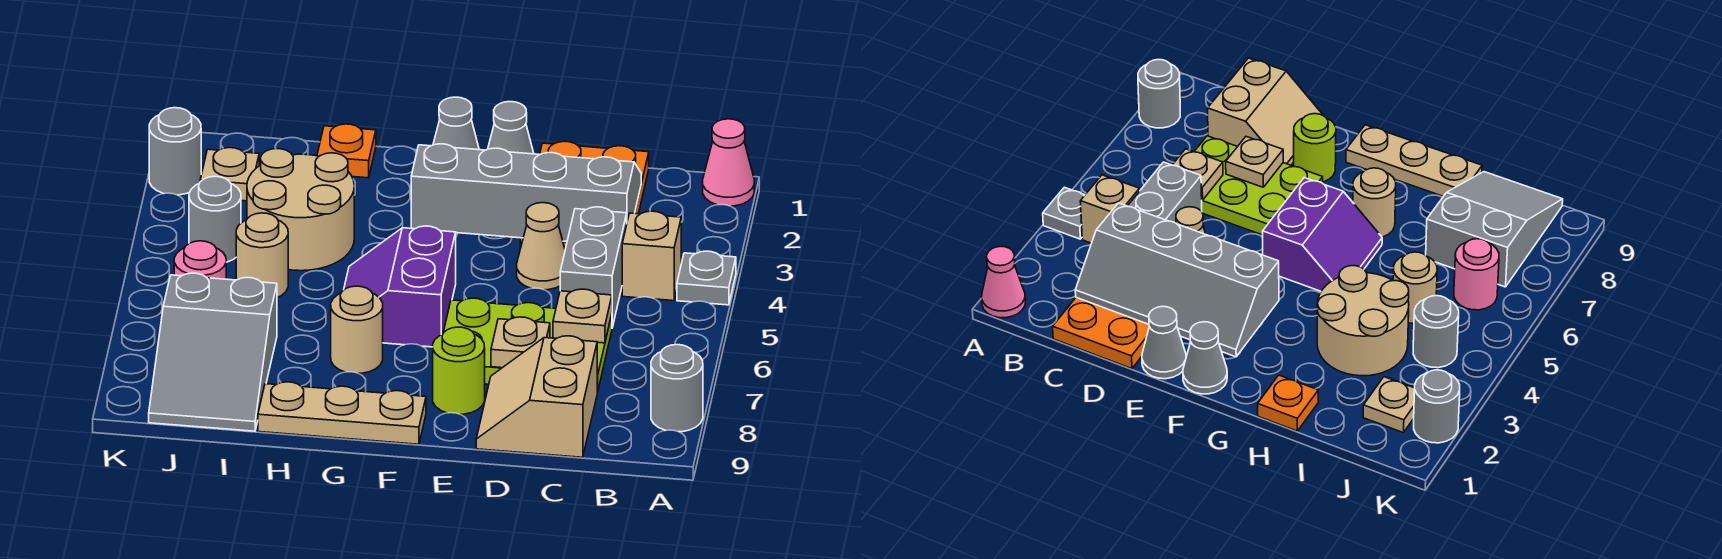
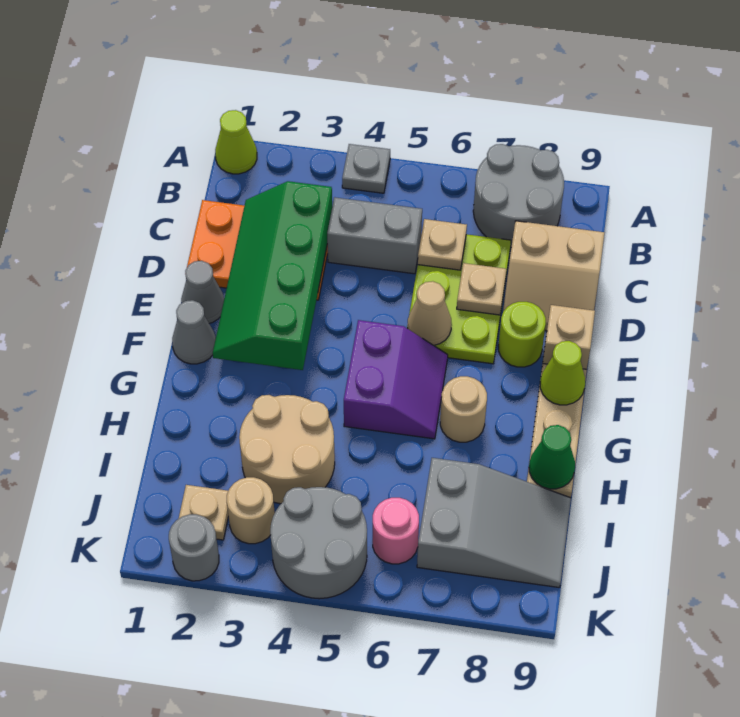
pink cone A1 level 1 -> lime cone A1 level 1
grey round brick A8 level 1 -> grey round brick A7:B8 level 1
tan brick B4 level 1 -> tan brick E9 level 1
grey slope C2:F3 level 2 top 3 -> green slope C2:F3 level 2 top 3
tan cone D4 level 1 -> tan cone E6 level 2
purple slope F5:G6 level 1 top F -> purple slope F5:G6 level 1 top 5
none -> lime cone F9 level 2
orange plate H1 level 1 -> none
none -> green cone H9 level 2
tan round brick I5 level 1 -> tan round brick J3 level 1
grey round brick J4 level 1 -> grey round brick J4:K5 level 1

